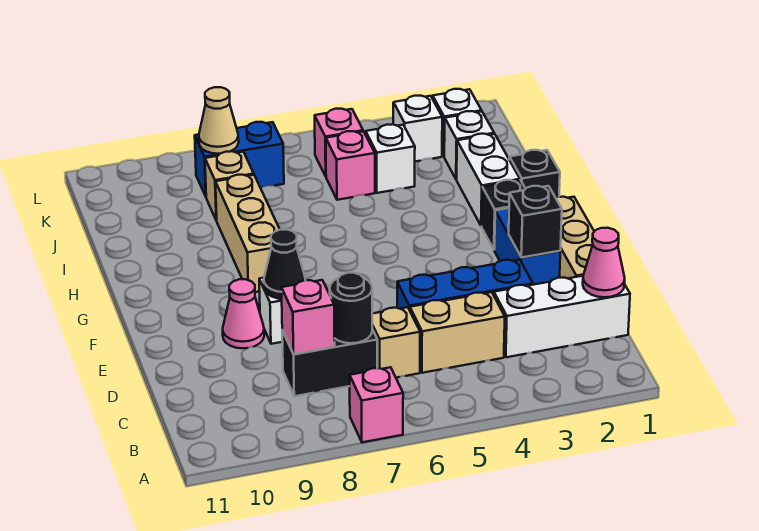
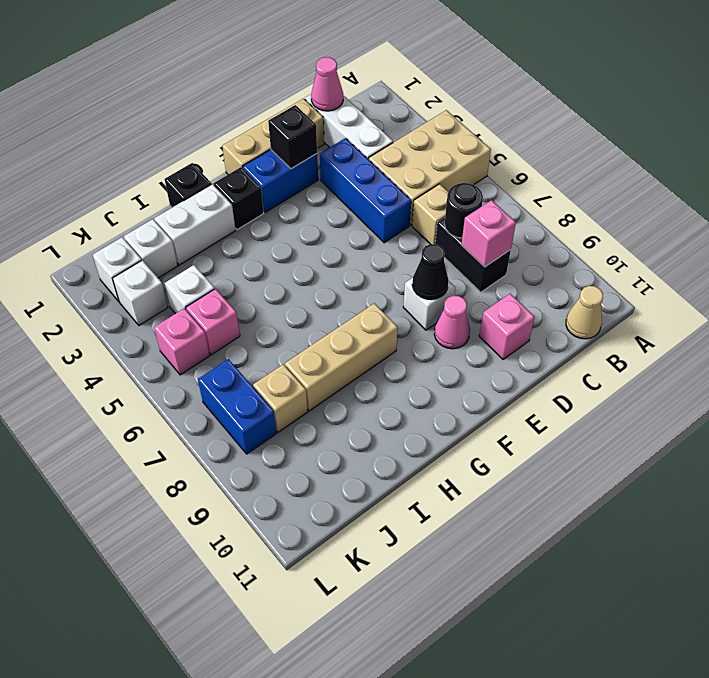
pink brick A7 level 1 -> pink brick D10 level 1
tan brick C4:C5 level 1 -> tan brick A4:C5 level 1
tan cone K8 level 2 -> tan cone B11 level 1

